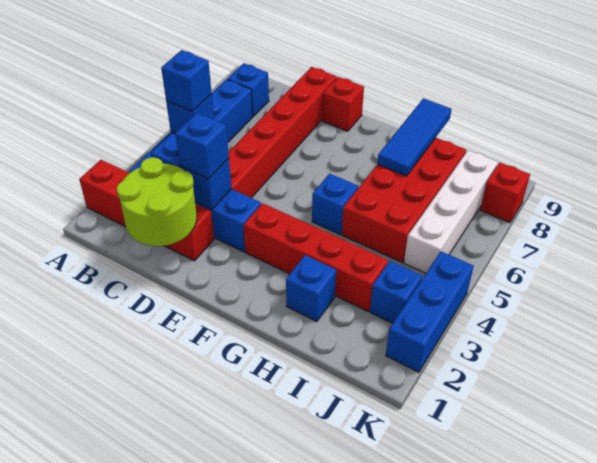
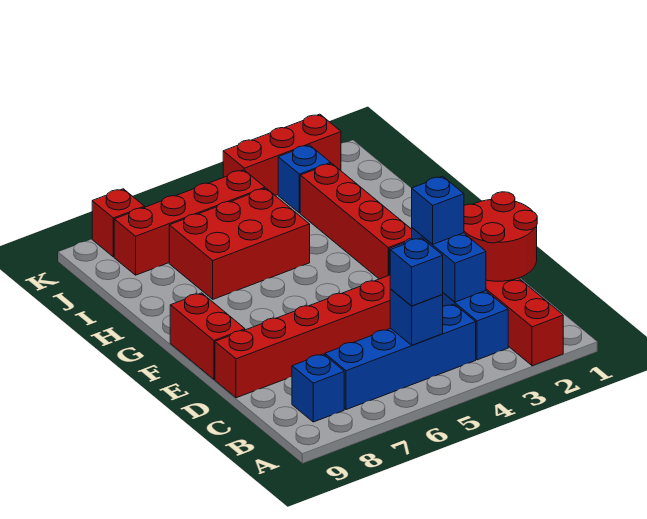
lime round brick C1:D2 level 2 -> red round brick C1:D2 level 2
red brick E9 level 1 -> red brick E9:F9 level 1
blue brick G5 level 1 -> none
blue brick H2 level 1 -> none
red brick H5:I8 level 1 -> red brick H5:I7 level 1
blue tile H7:H9 level 2 -> none
white brick J5:J8 level 1 -> red brick J5:J8 level 1
blue brick K2:K4 level 1 -> red brick K2:K4 level 1

